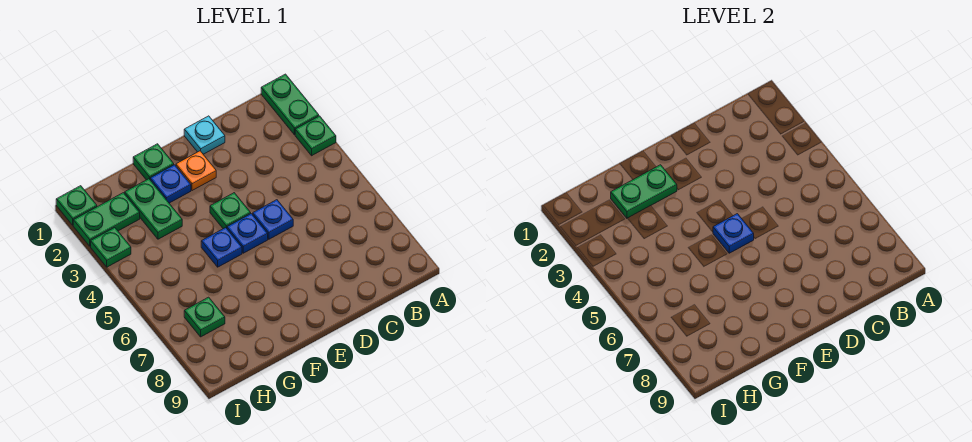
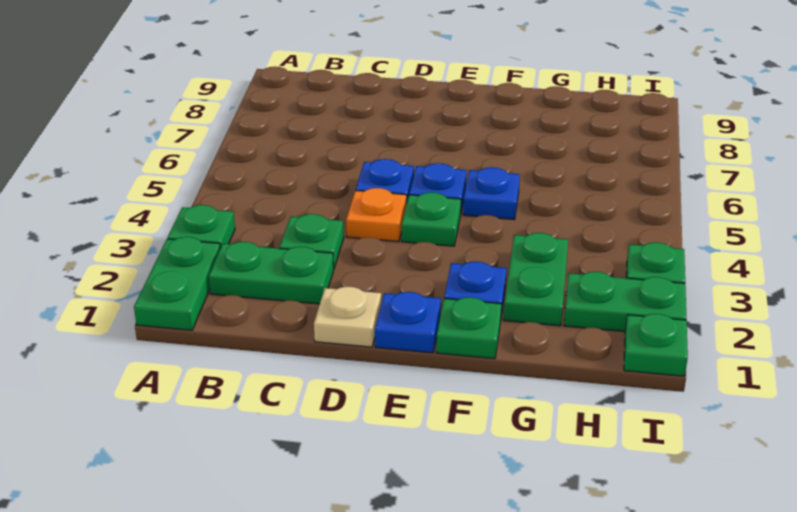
cyan plate D1 level 1 -> tan plate D1 level 1
orange plate E2 level 1 -> orange plate D4 level 1
blue plate E5 level 2 -> blue plate E1 level 1
green plate F2:G2 level 2 -> green plate B2:C2 level 1
green plate H7 level 1 -> green plate C3 level 1

